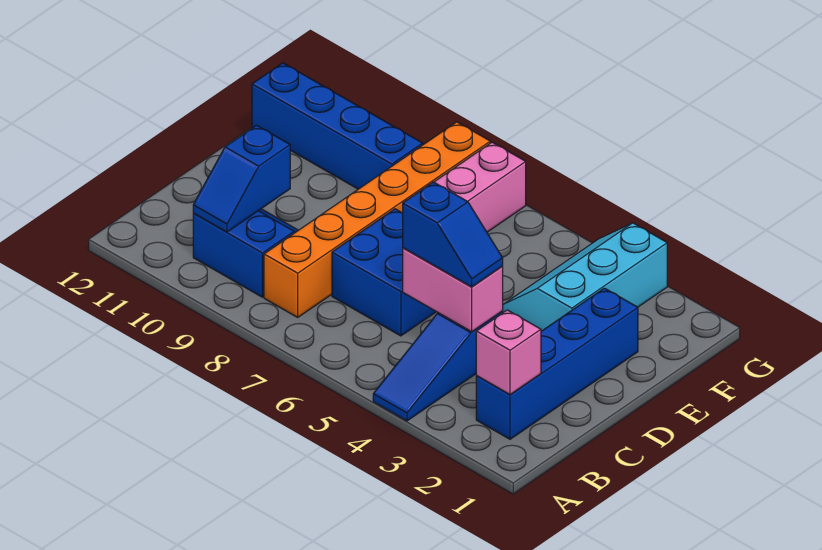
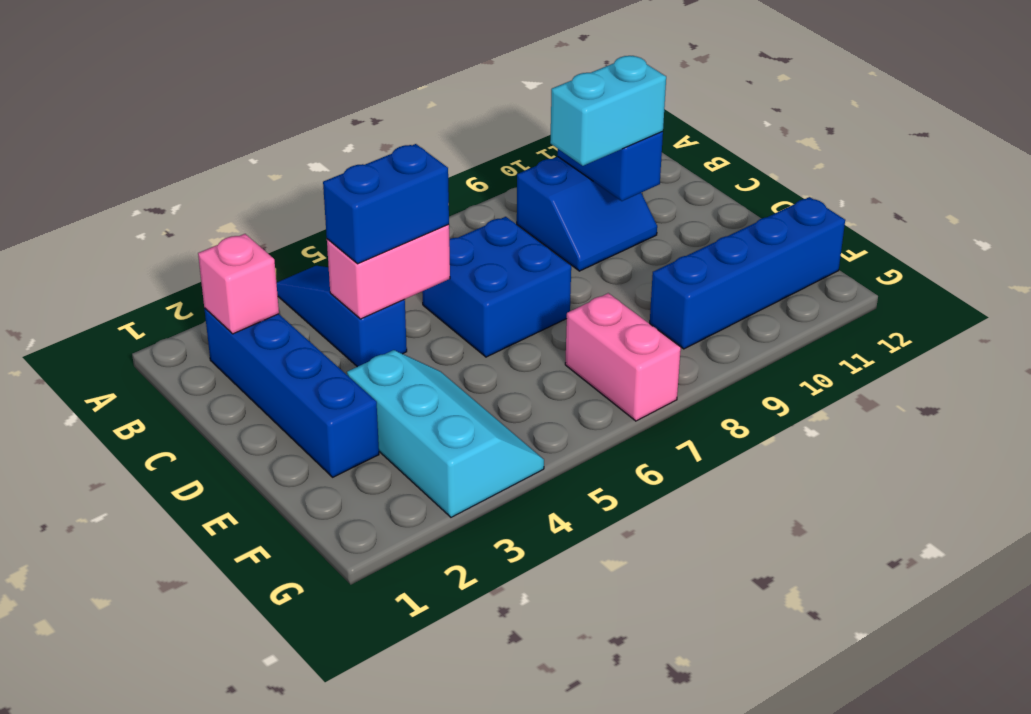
orange brick B8:G8 level 1 -> none
blue slope C4:C5 level 3 top 5 -> blue brick C4:C5 level 3
none -> cyan brick C9:C10 level 3

